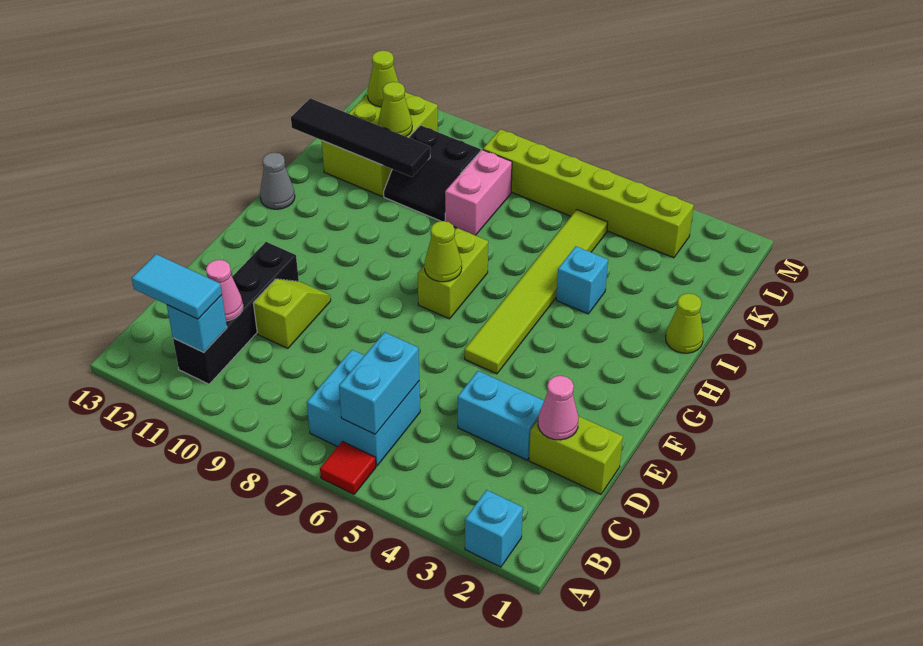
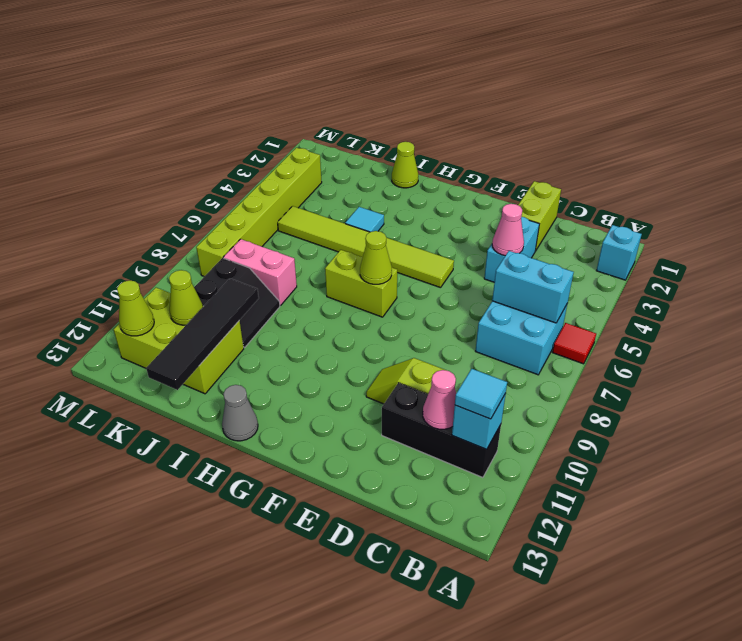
black brick B11:E11 level 1 -> black brick B11:D11 level 1
cyan tile B11:B12 level 3 -> cyan tile B11 level 3
pink cone D2 level 2 -> pink cone D4 level 2
cyan brick I4 level 1 -> cyan tile I4 level 1

